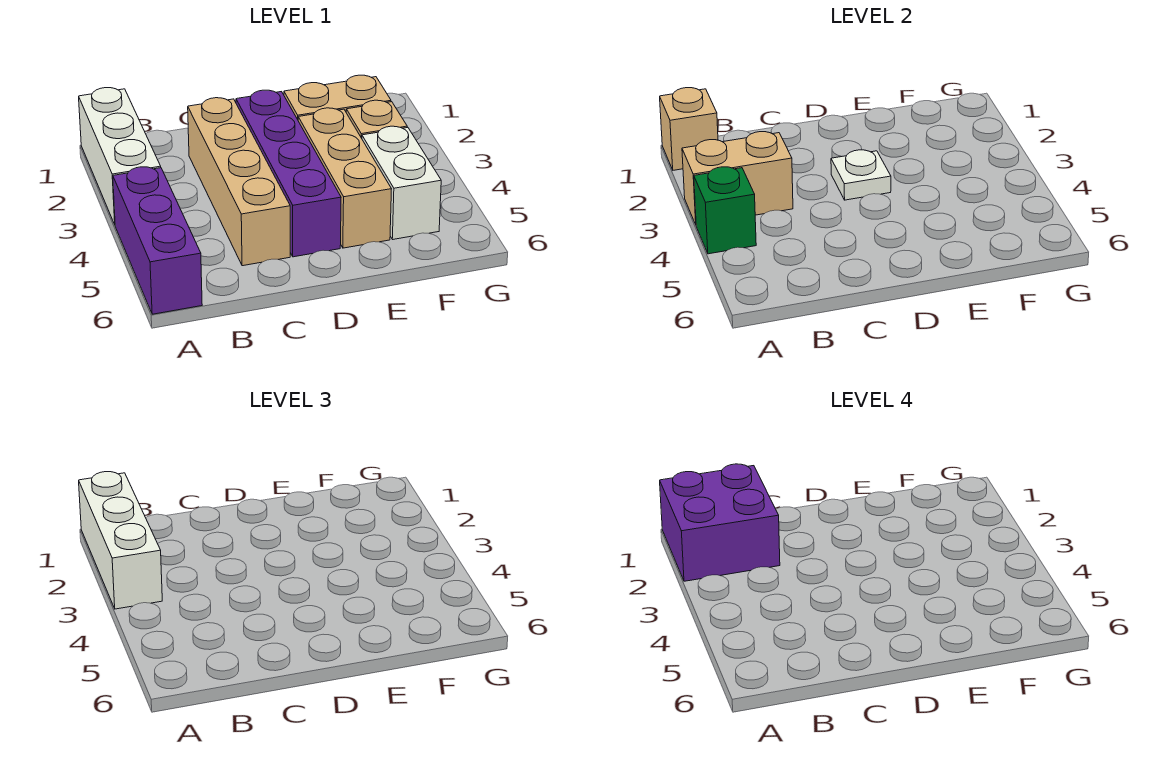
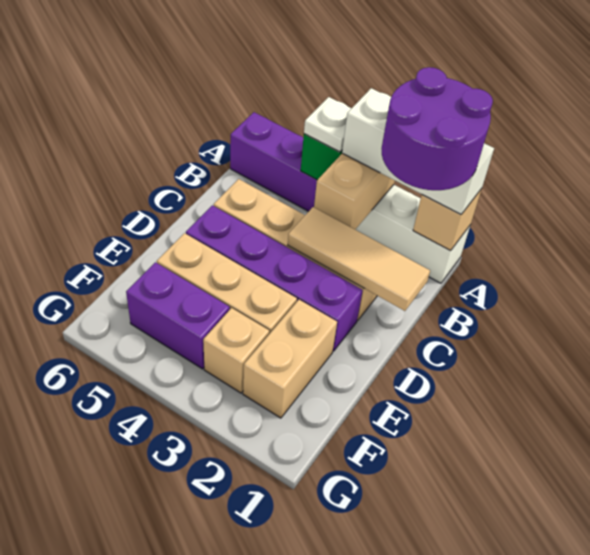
purple brick A1:B2 level 4 -> purple round brick A1:B2 level 4
none -> tan tile C1:C3 level 2
white plate D3 level 2 -> white plate A4 level 3
white brick F4:F5 level 1 -> purple brick F4:F5 level 1

